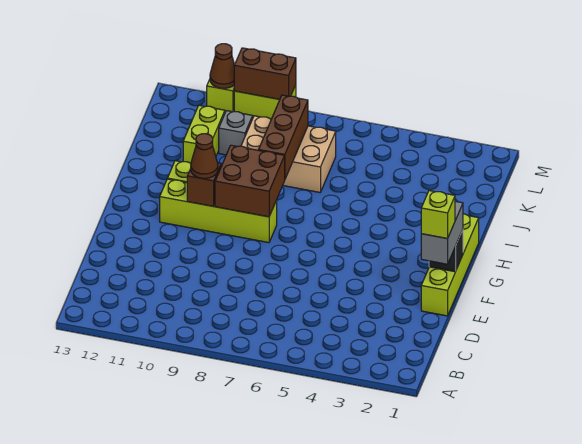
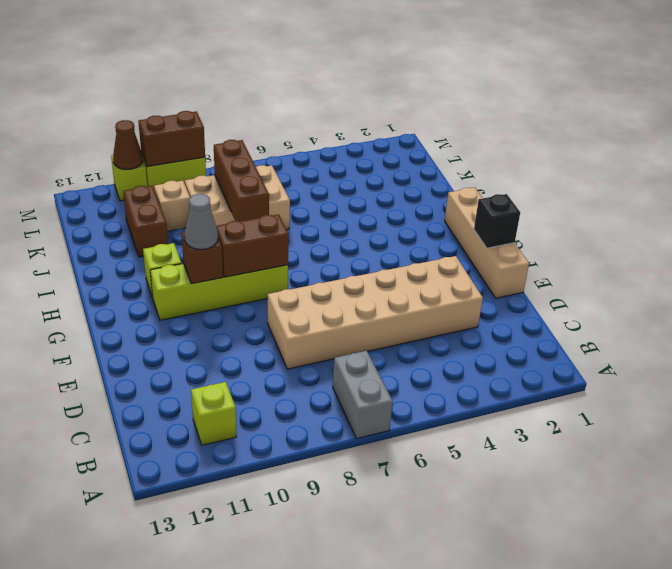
none -> tan brick D3:E8 level 1
lime brick E1:H1 level 1 -> tan brick E1:H1 level 1
grey brick E1:F1 level 3 -> grey brick A7:B7 level 1
lime brick E1 level 4 -> lime brick B11 level 1
brown brick G8:H9 level 2 -> brown brick G8:G9 level 2
brown cone G10 level 3 -> grey cone G10 level 3
lime brick J11:K11 level 1 -> brown brick J11:K11 level 1
grey brick K10 level 1 -> tan brick K10 level 1

